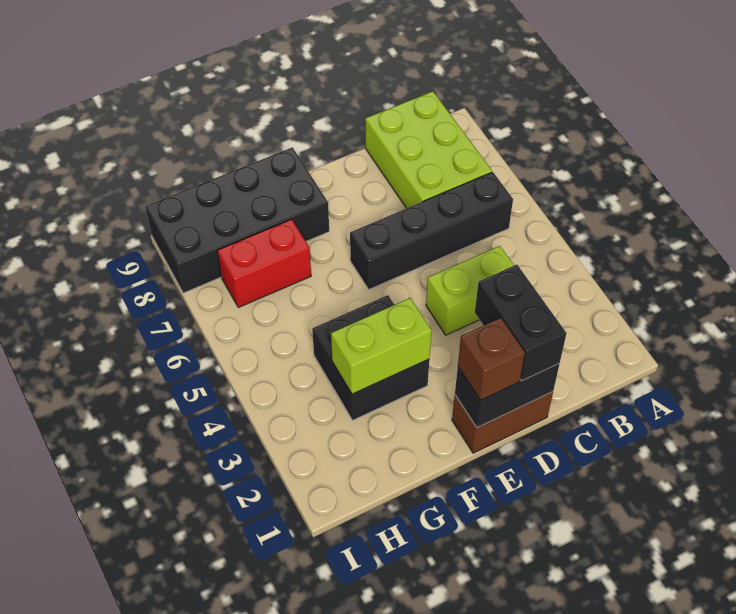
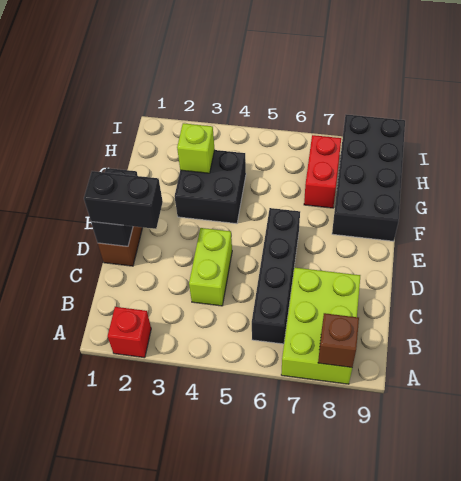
none -> red brick A2 level 1
lime brick B7:C9 level 1 -> lime brick A7:C8 level 1
brown brick E1 level 3 -> brown brick A8 level 2
lime brick F3:G3 level 2 -> lime brick G3 level 2

